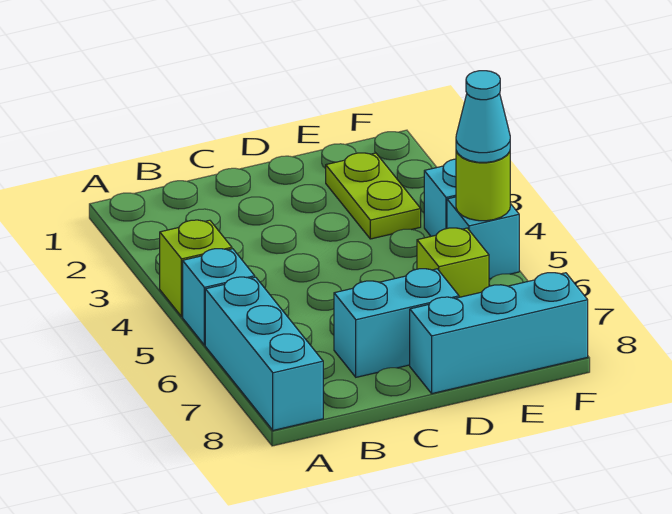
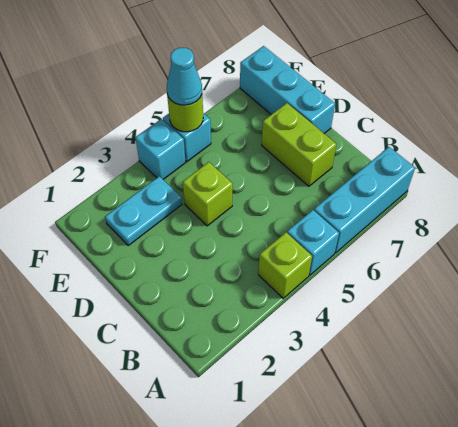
cyan brick C7:D7 level 1 -> lime brick C7:D7 level 1
lime plate E2:E3 level 1 -> cyan plate E2:E3 level 1
lime brick E6 level 1 -> lime brick D4 level 1

